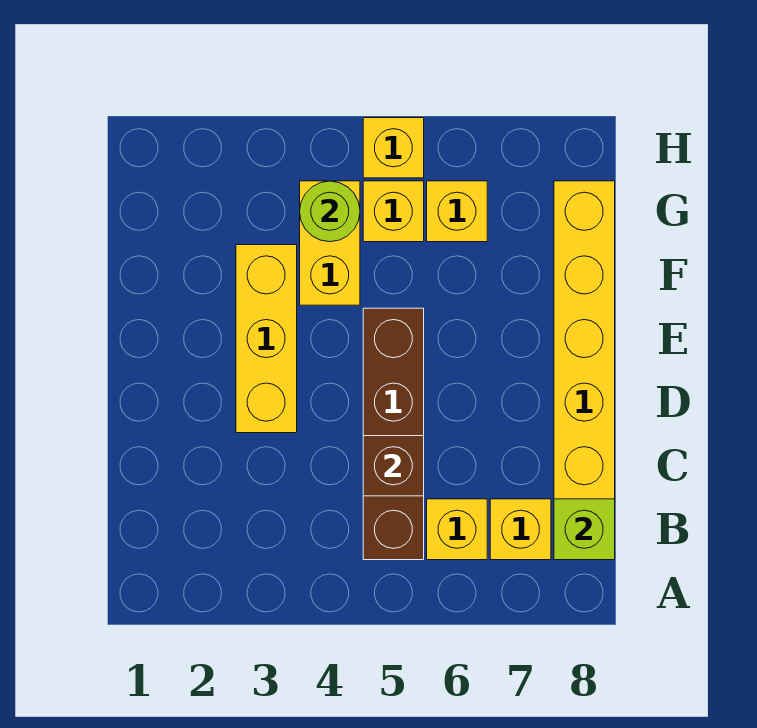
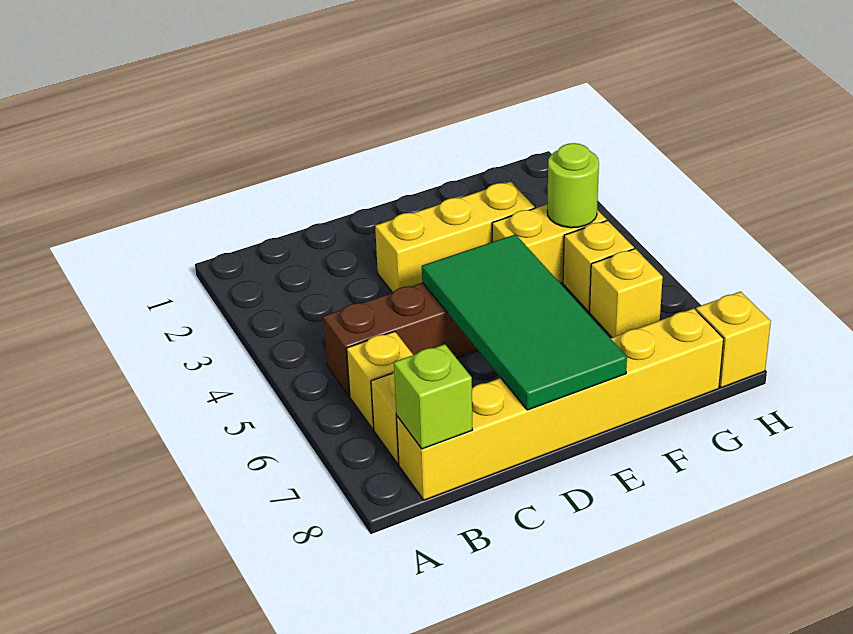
brown brick C5 level 2 -> none
none -> green tile D5:E8 level 2
yellow brick H5 level 1 -> yellow brick H8 level 1

